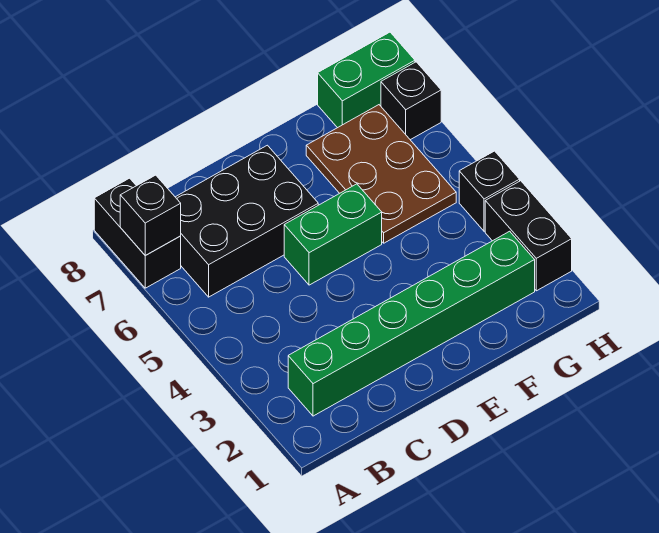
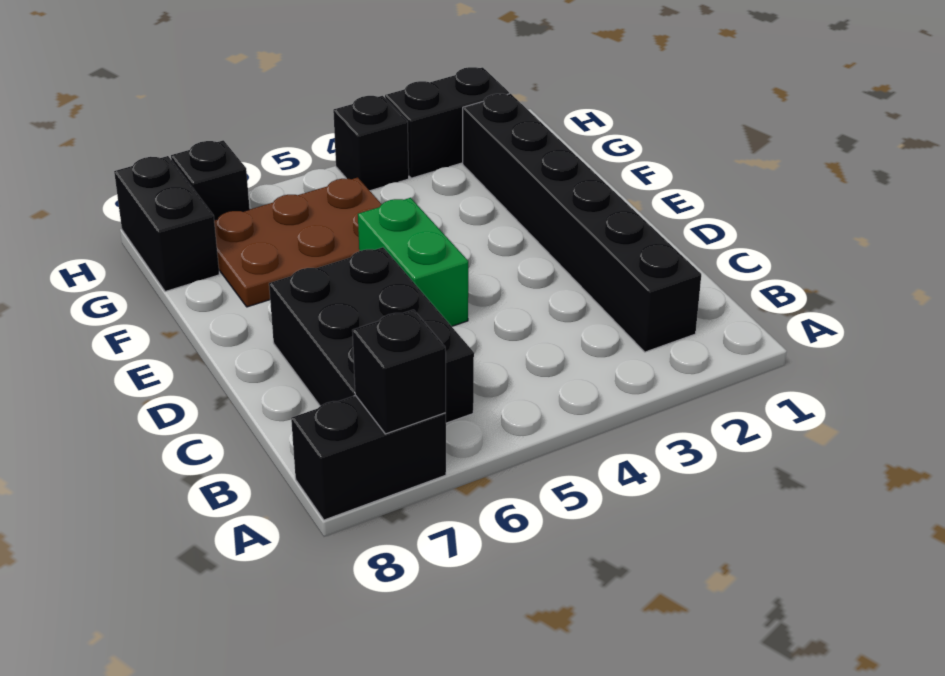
green brick B2:G2 level 1 -> black brick B2:G2 level 1
green brick G8:H8 level 1 -> black brick G8:H8 level 1

